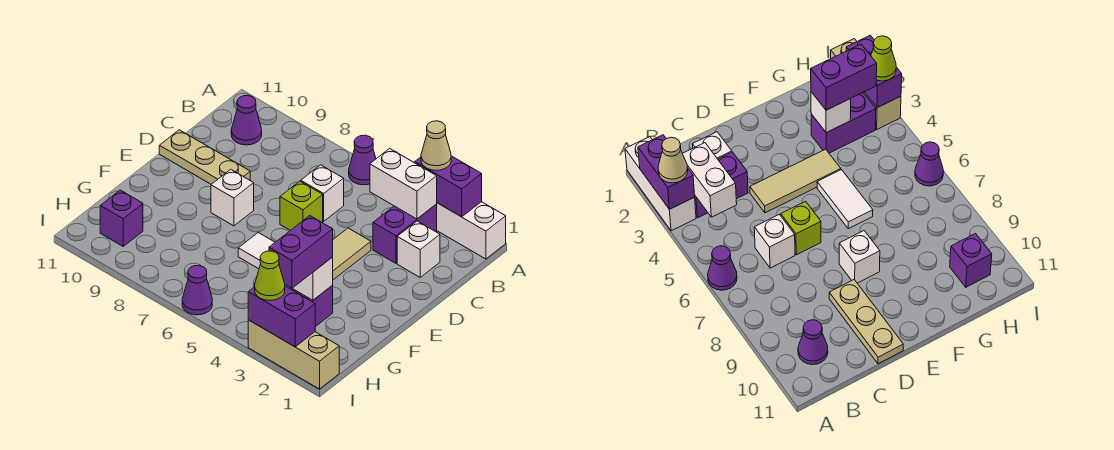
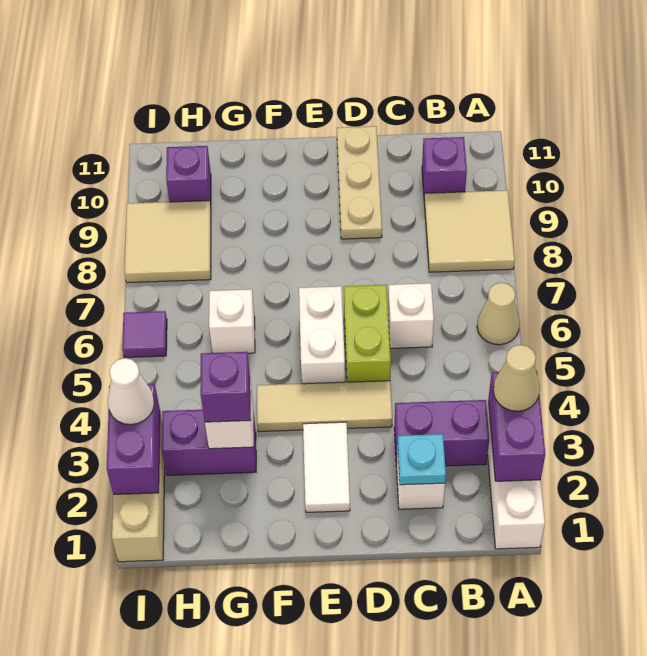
purple cone A6 level 1 -> tan cone A6 level 1
none -> tan tile A8:B9 level 1
white brick B3:B4 level 2 -> white brick E5:E6 level 1
purple cone B10 level 1 -> purple brick B10 level 1
none -> cyan plate C2 level 2
lime brick D6 level 1 -> lime brick D5:D6 level 1
white brick E8 level 1 -> white brick G6 level 1
white tile F5:F6 level 1 -> white tile E2:E3 level 1
purple brick G3:H3 level 3 -> purple brick G3 level 3
none -> tan tile H8:I9 level 1
lime cone I3 level 3 -> white cone I3 level 3
purple cone I6 level 1 -> purple tile I6 level 1

